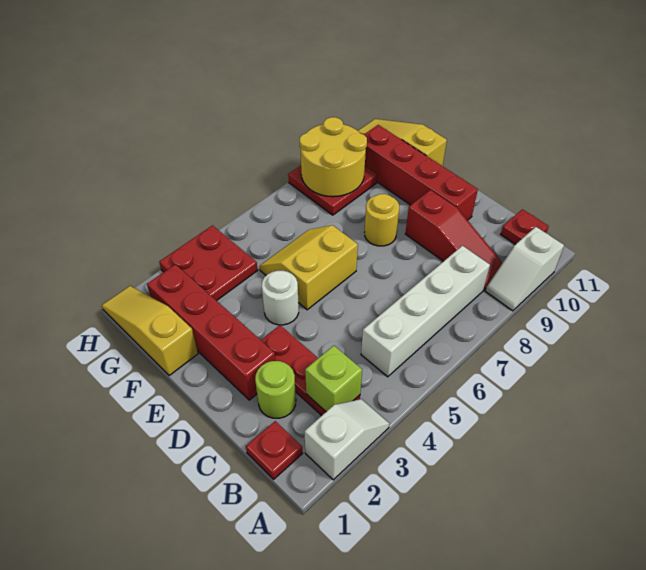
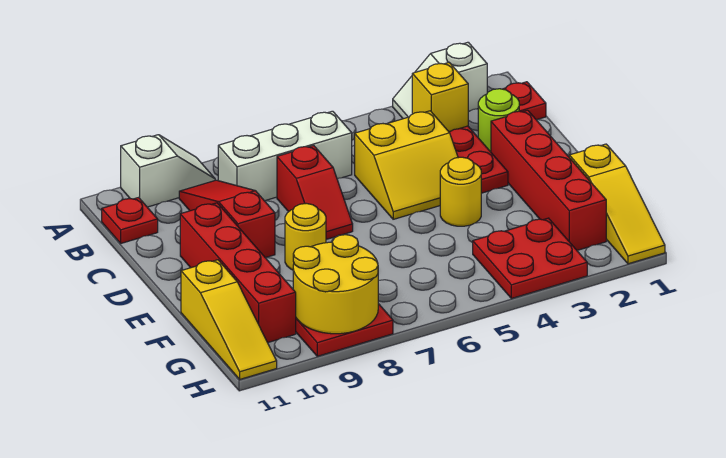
lime brick B3 level 2 -> yellow brick B3 level 2
white brick B5:B8 level 1 -> white brick B6:B8 level 1
none -> red slope C7:D7 level 1 top C
white round brick E4 level 1 -> yellow round brick E4 level 1
yellow slope E5:F6 level 1 top E -> yellow slope C4:D5 level 1 top C

